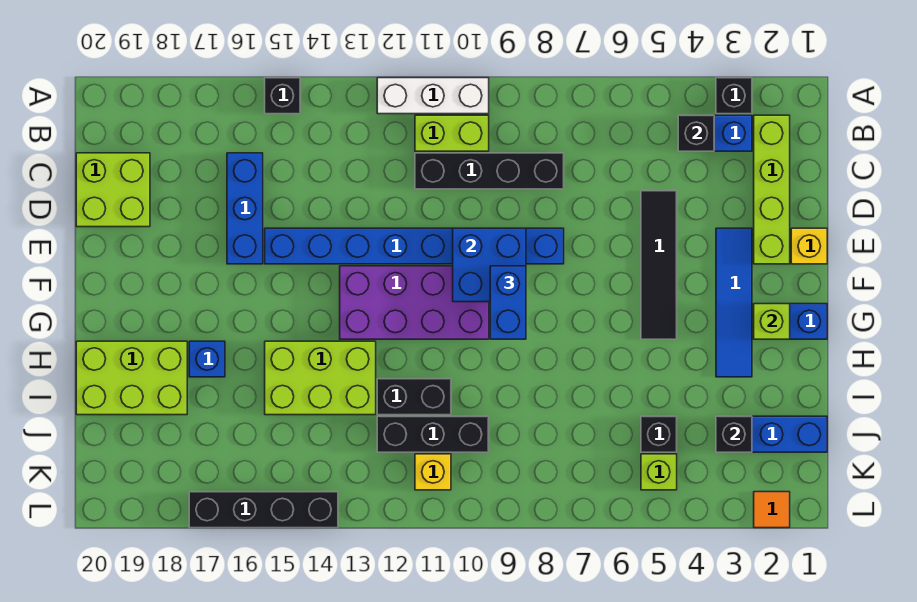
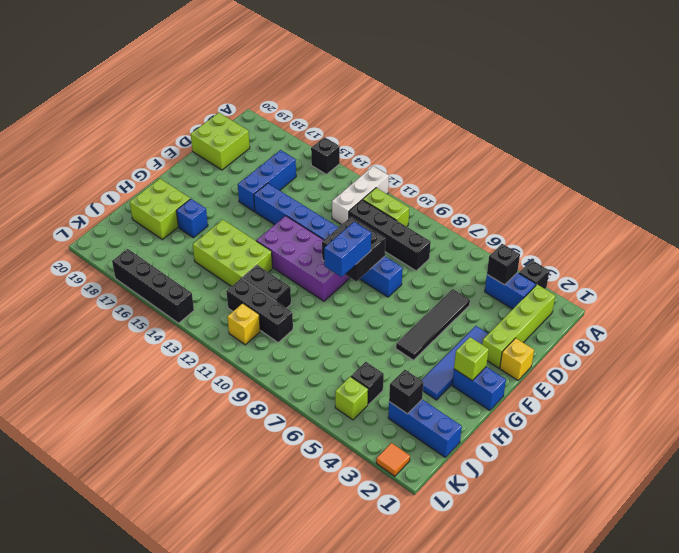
white brick A10:A12 level 1 -> white brick A12:C12 level 1
blue brick E9:F10 level 2 -> black brick E9:F10 level 2
lime brick H18:I20 level 1 -> lime brick H18:I19 level 1

